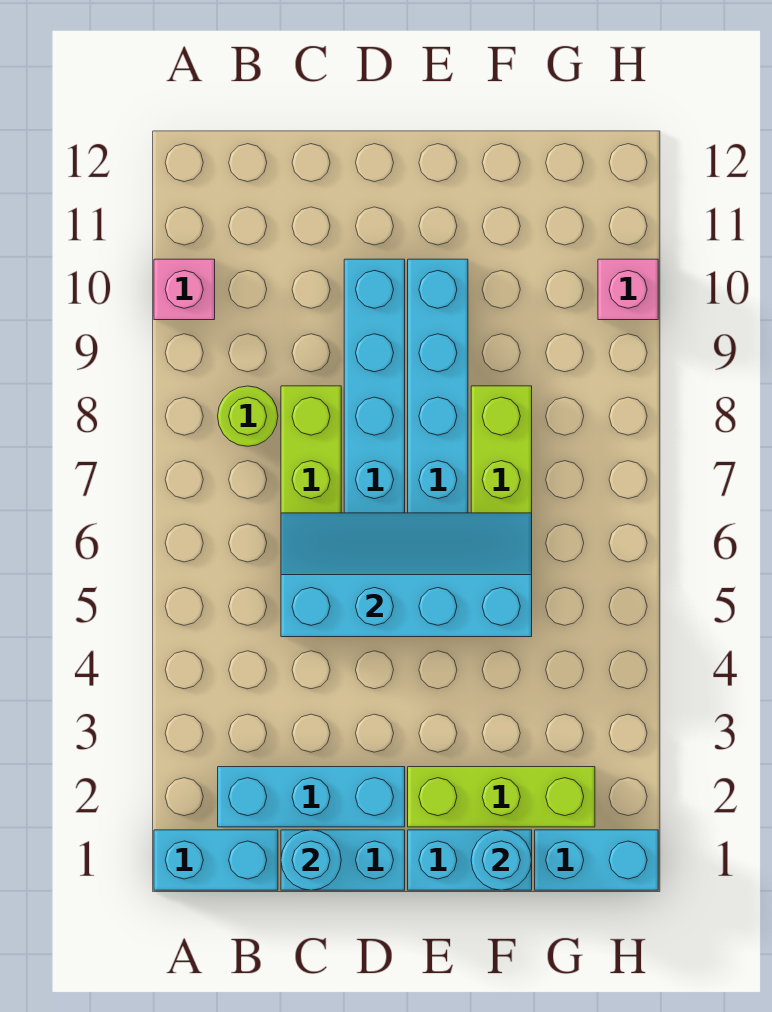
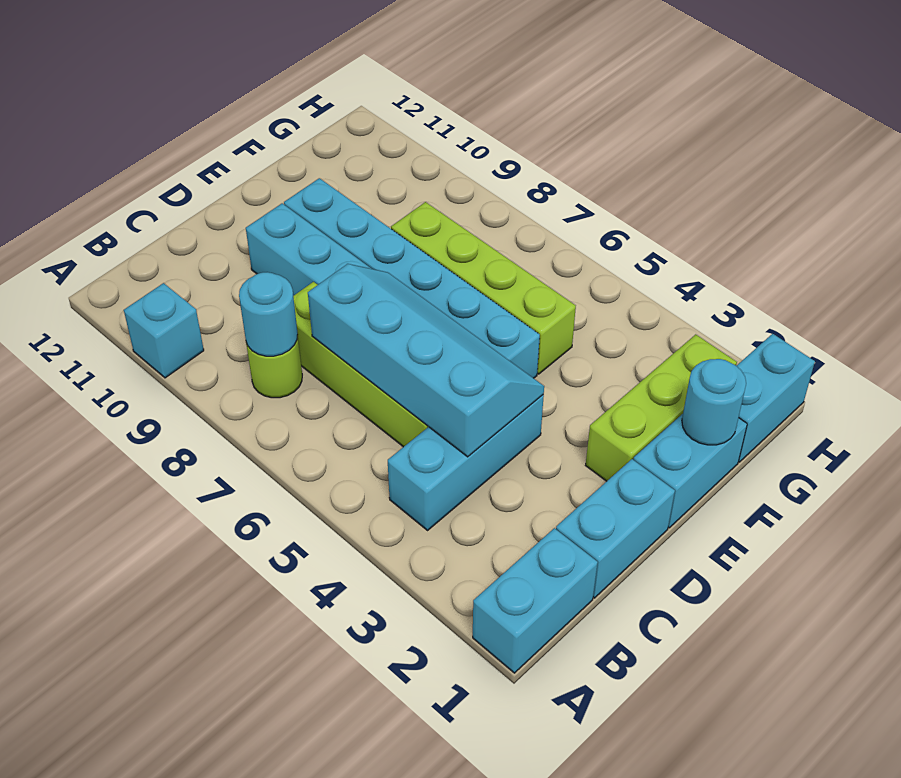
pink brick A10 level 1 -> cyan brick A10 level 1
cyan brick B2:D2 level 1 -> cyan brick B4:D4 level 1
cyan round brick C1 level 2 -> cyan round brick B8 level 2
cyan slope C5:F6 level 2 top 5 -> cyan slope C4:D7 level 2 top C
pink brick H10 level 1 -> none

